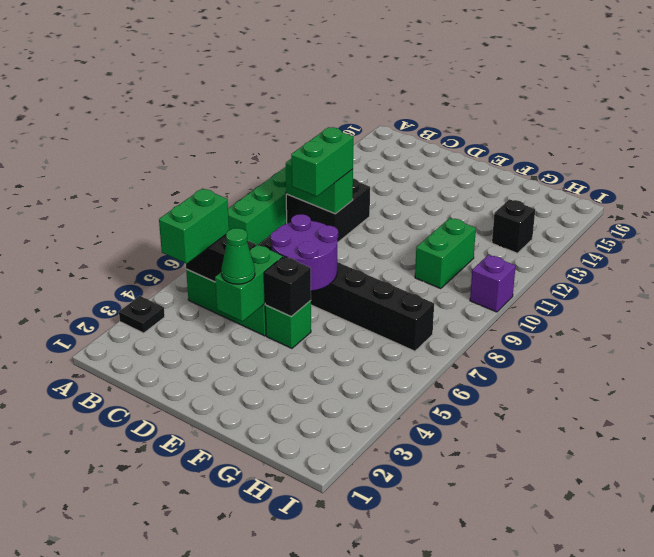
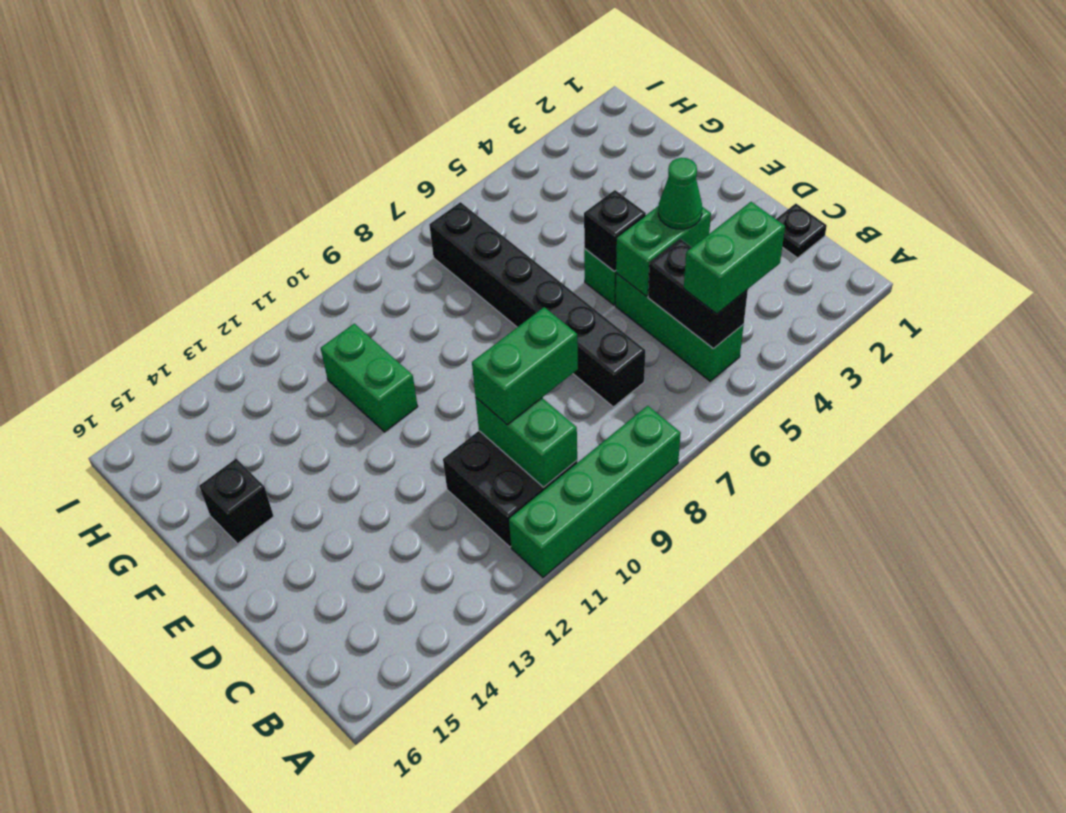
black plate A3 level 1 -> black plate C1 level 1
purple round brick D6:E7 level 2 -> none
green brick G10:G11 level 1 -> green brick F11:G11 level 1
black brick H13 level 1 -> black brick F15 level 1
purple brick I10 level 1 -> none

